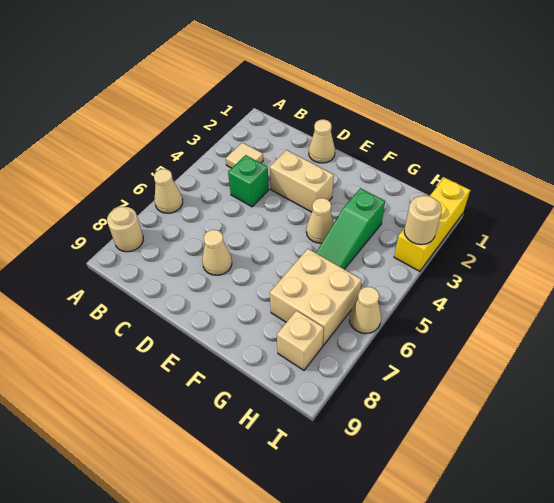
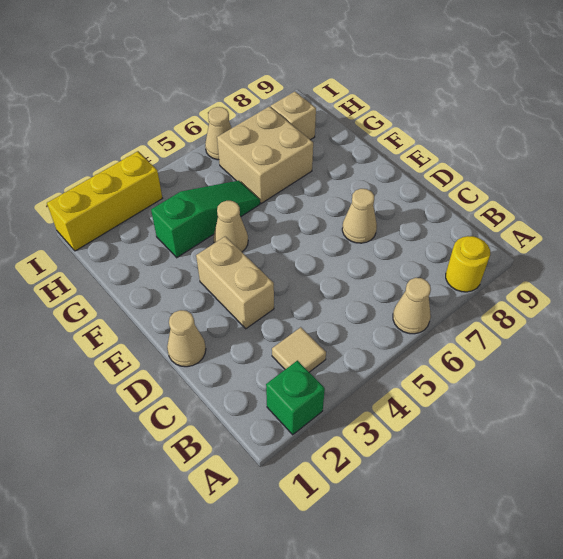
tan round brick A8 level 1 -> yellow round brick A8 level 1
green brick C4 level 1 -> green brick A2 level 1
tan round brick I3 level 2 -> none

